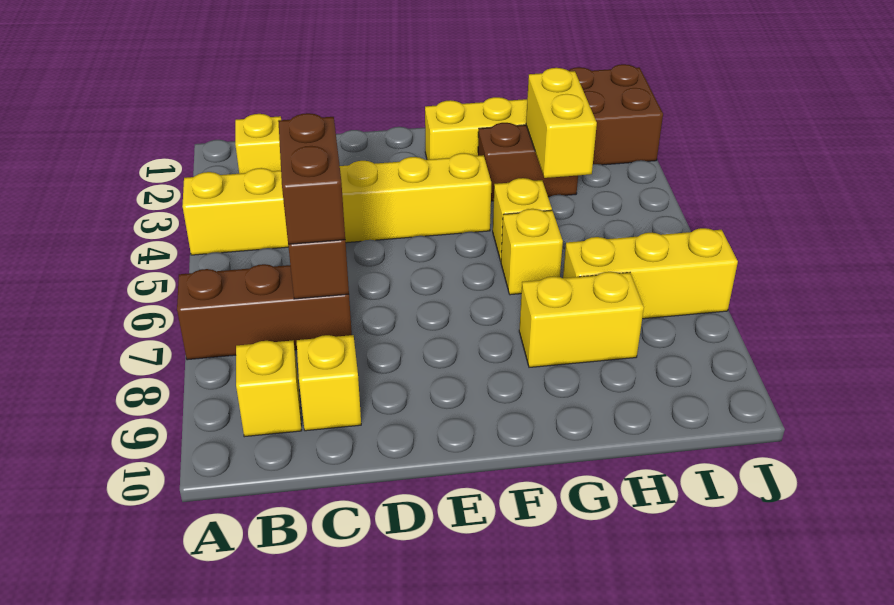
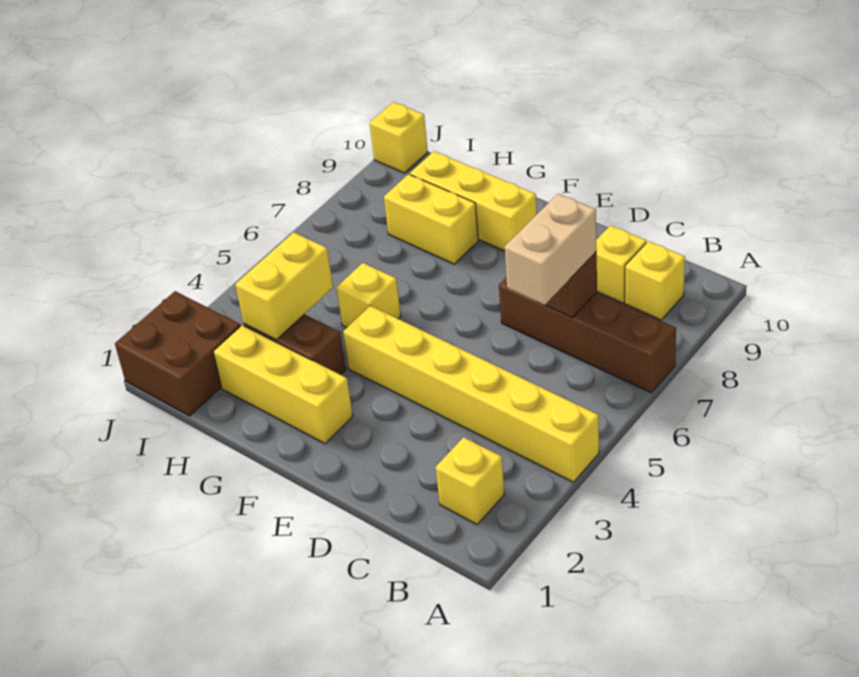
brown brick A7:C7 level 1 -> brown brick A7:D7 level 1
brown brick C6:C7 level 3 -> tan brick C6:C7 level 3
yellow brick G6 level 1 -> yellow brick J10 level 1
yellow brick H7:J7 level 1 -> yellow brick F9:H9 level 1

